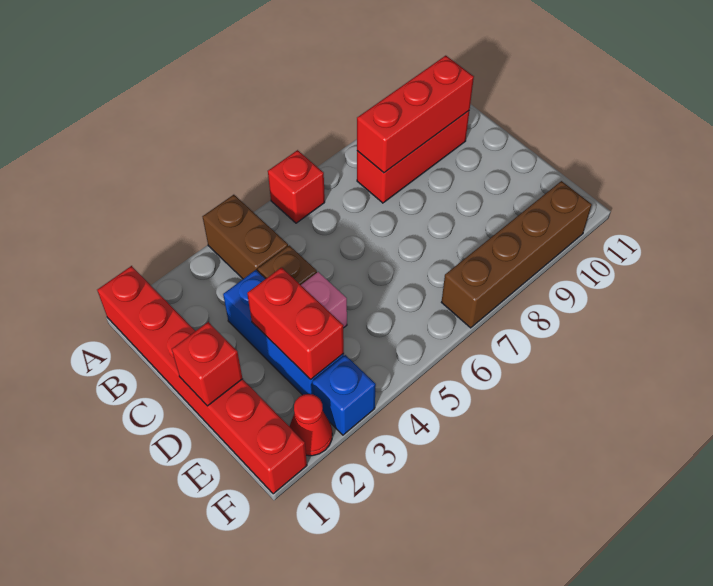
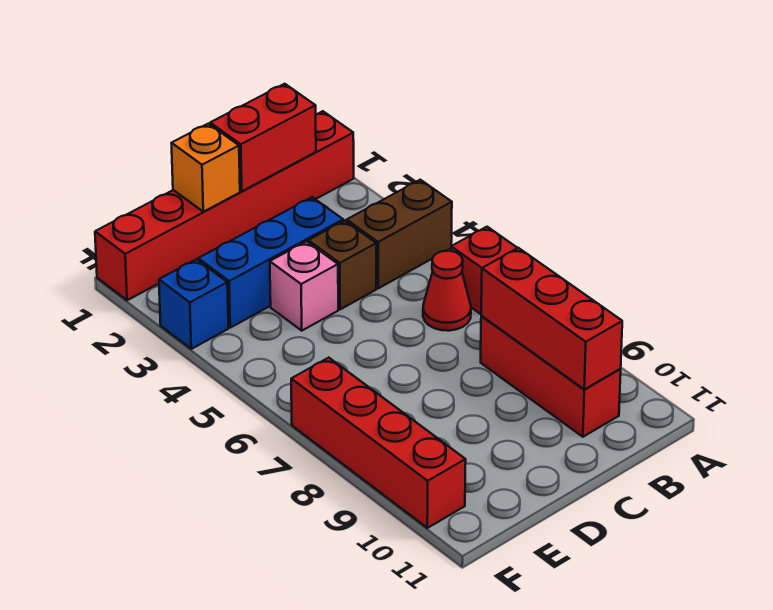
red brick D1 level 2 -> orange brick D1 level 2
red brick D3:E3 level 2 -> red brick B1:C1 level 2
red cone F2 level 1 -> red cone B6 level 1
brown brick F7:F10 level 1 -> red brick F7:F10 level 1

